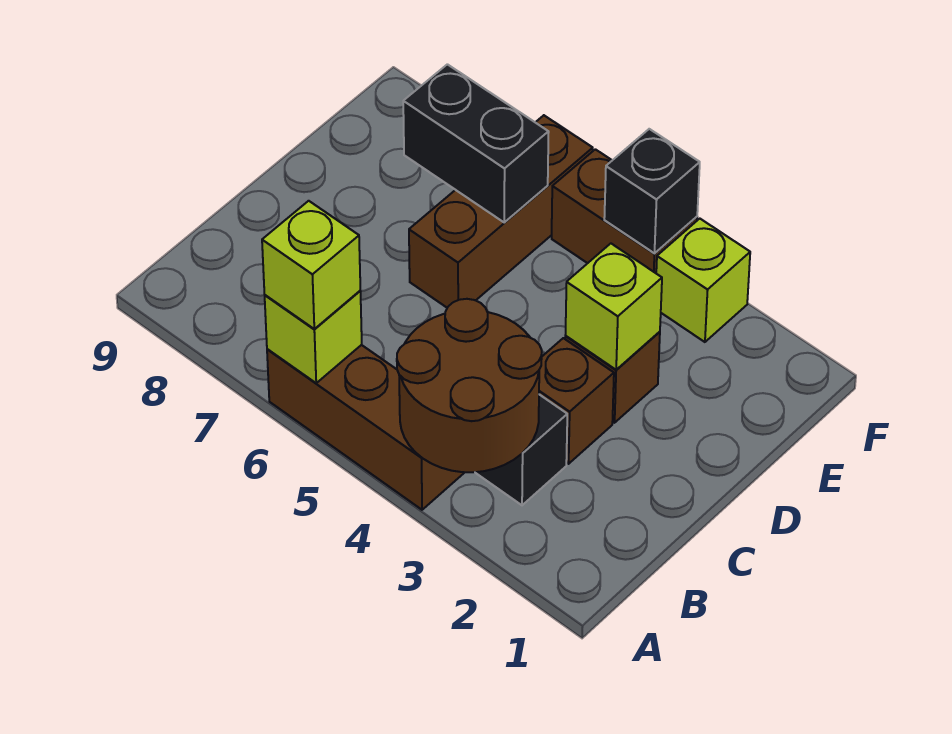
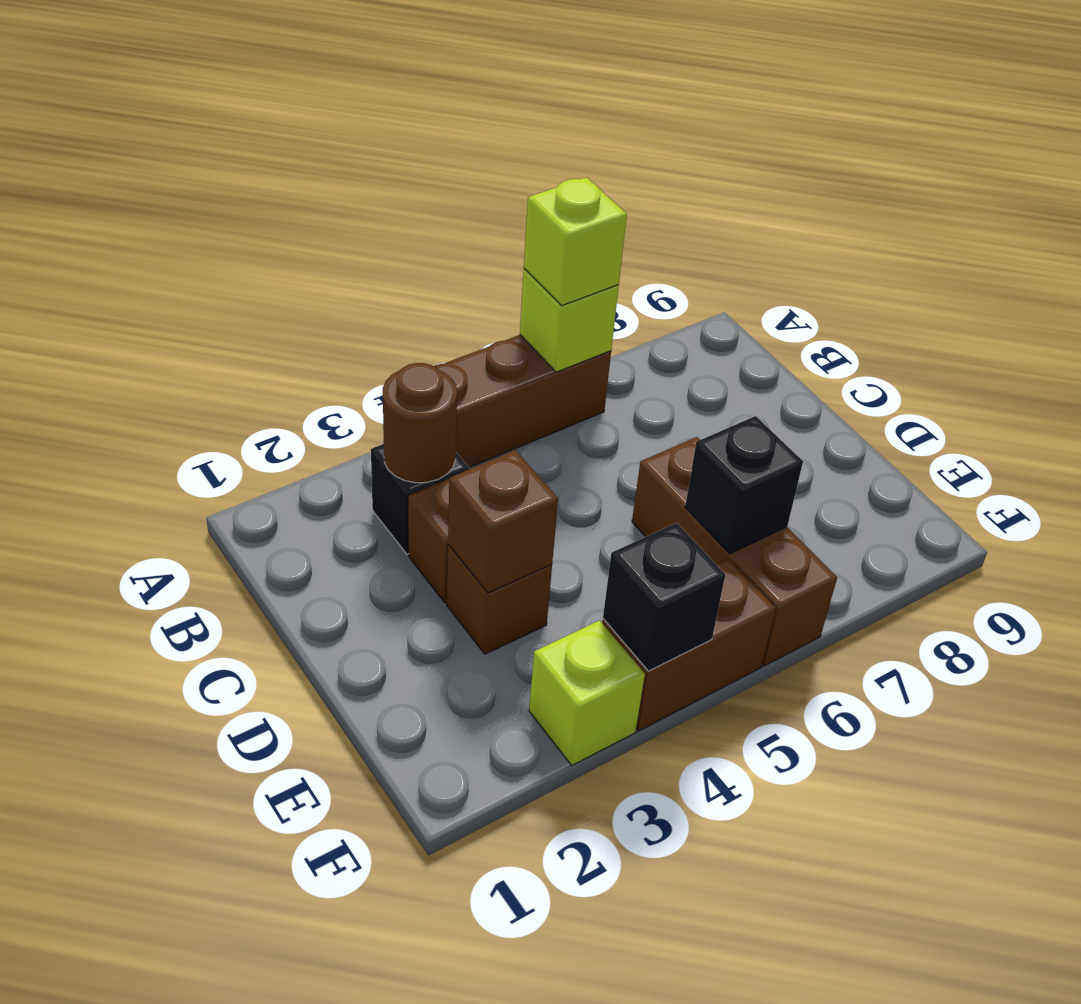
brown round brick A3:B4 level 2 -> brown round brick B3 level 2
lime brick D3 level 2 -> brown brick D3 level 2
black brick E6:E7 level 2 -> black brick E6 level 2

